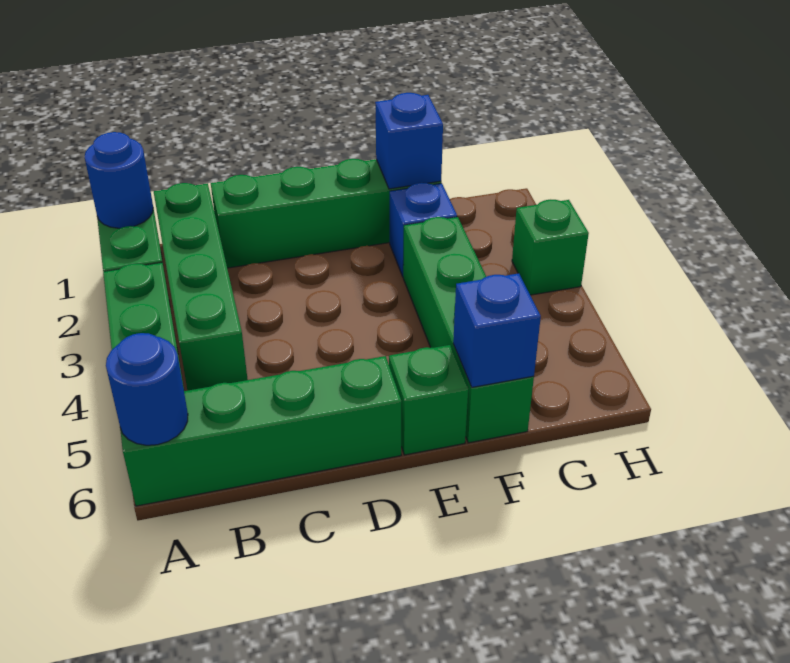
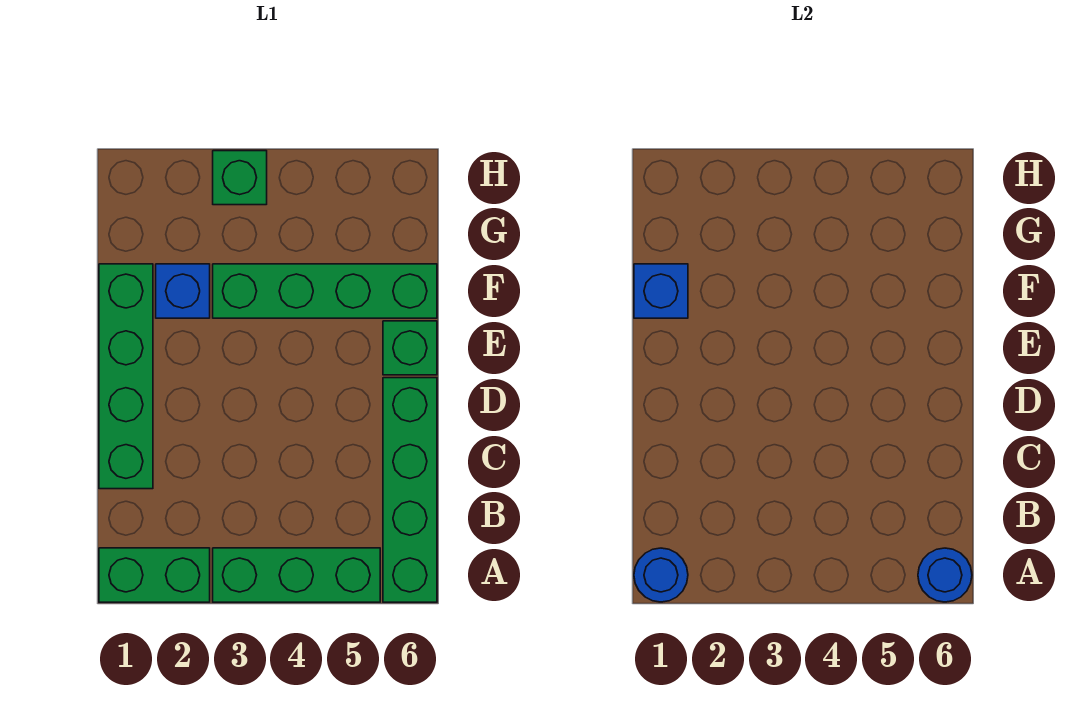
green brick B1:B4 level 1 -> none
blue brick F6 level 2 -> none

